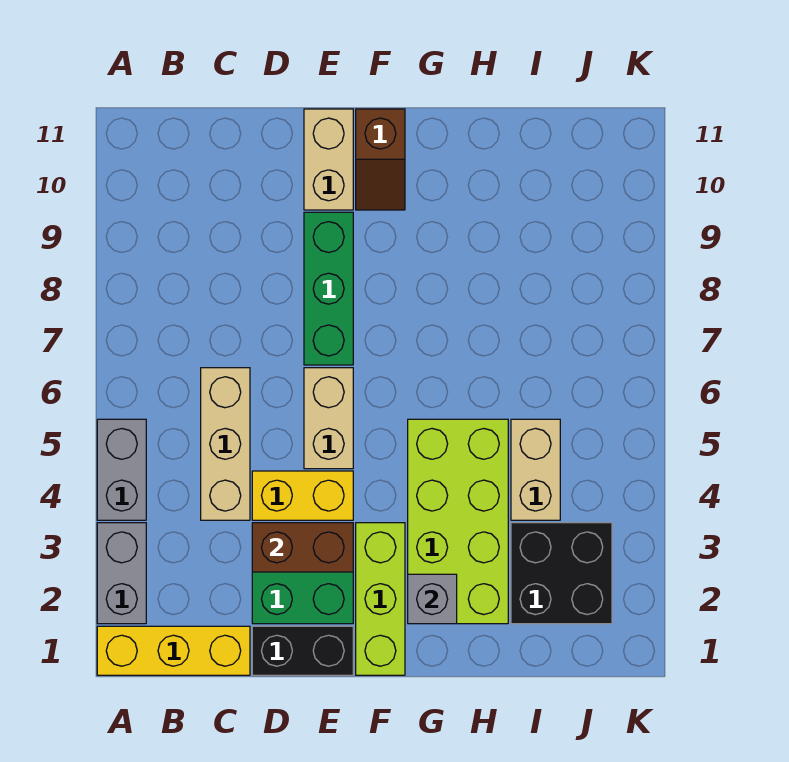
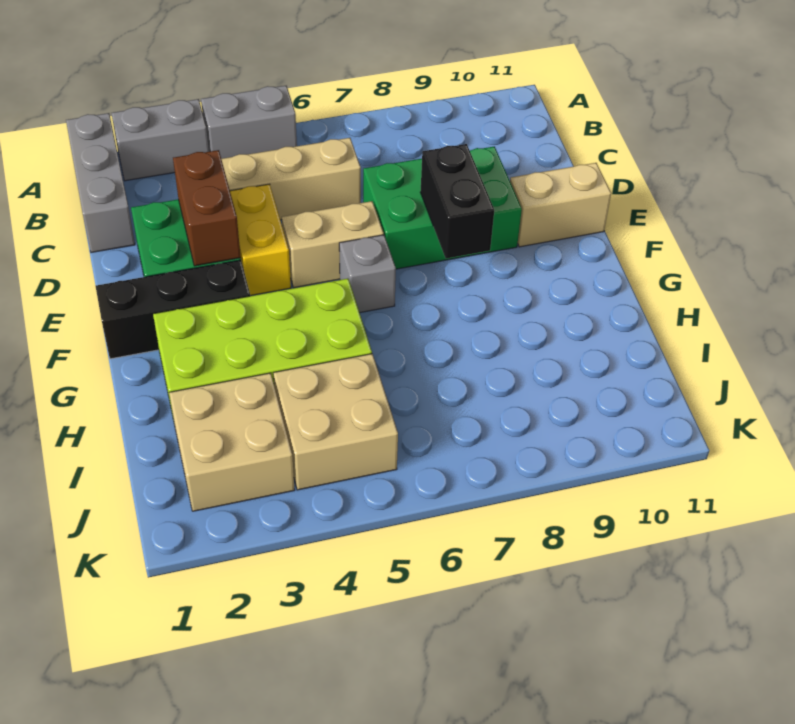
yellow brick A1:C1 level 1 -> grey brick A1:C1 level 1
black brick D1:E1 level 1 -> black brick E8:F8 level 2
green brick E7:E9 level 1 -> green brick D7:E9 level 1
lime brick F1:F3 level 1 -> black brick F1:F3 level 1
brown slope F10:F11 level 1 top 11 -> none
grey brick G2 level 2 -> grey brick F6 level 1
black brick I2:J3 level 1 -> tan brick I2:J3 level 1
tan brick I4:I5 level 1 -> tan brick I4:J5 level 1

